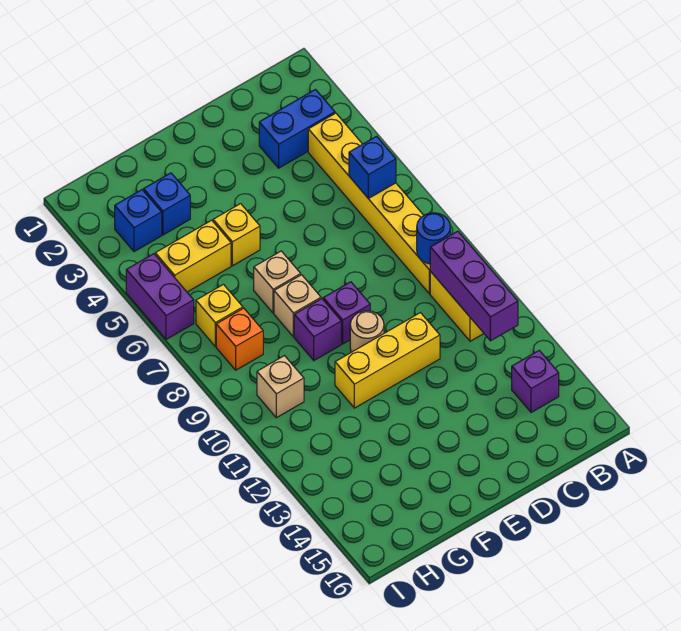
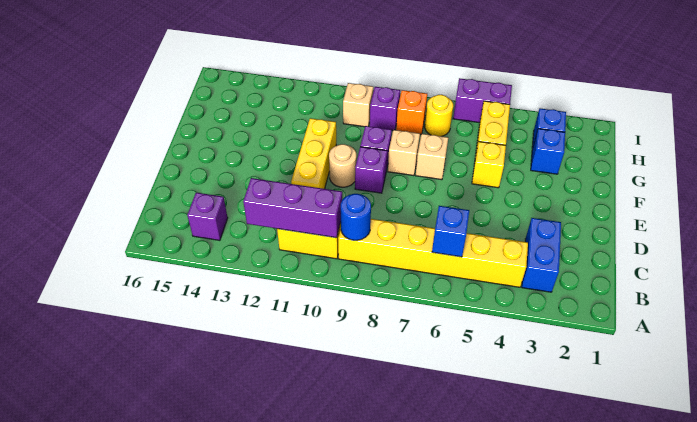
yellow brick H7 level 1 -> yellow round brick H7 level 1
none -> purple brick H9 level 1

